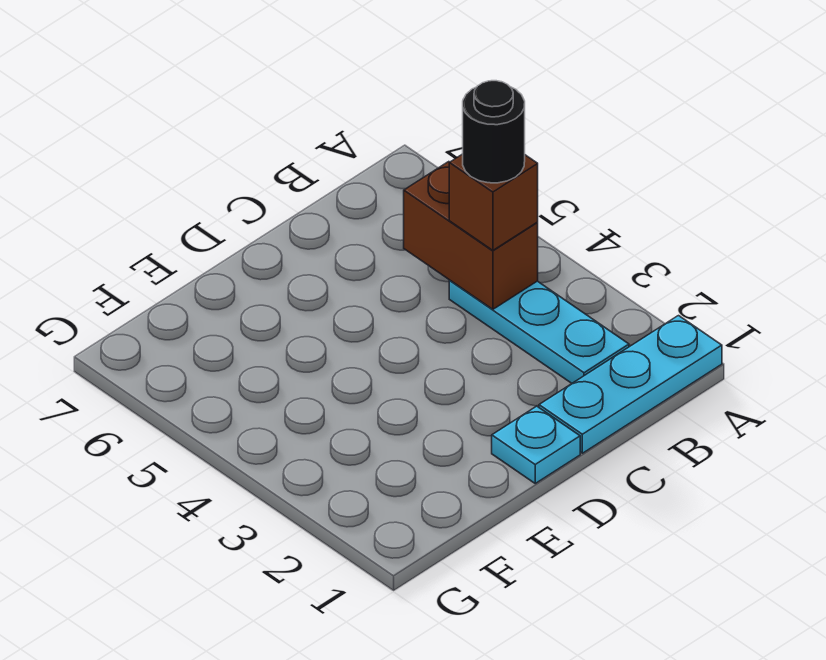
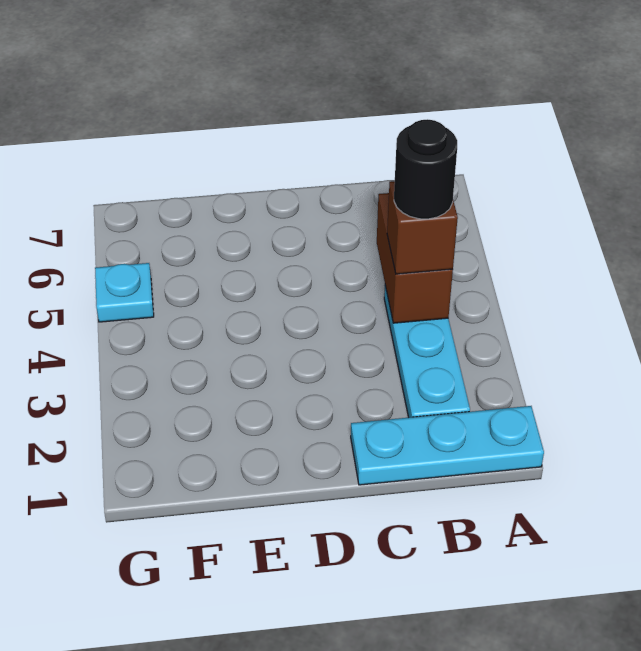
cyan plate D1 level 1 -> cyan plate G5 level 1

